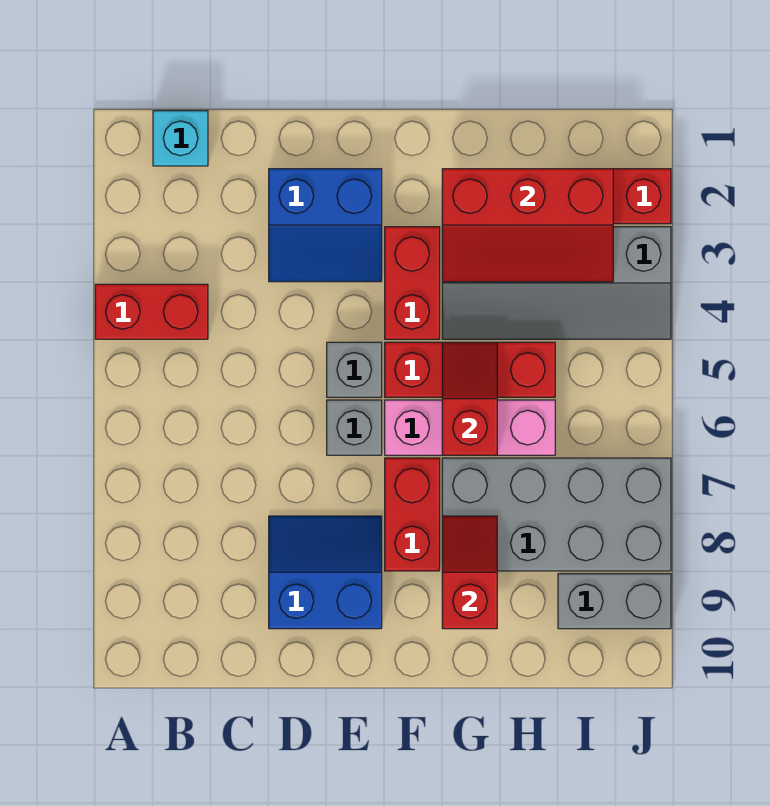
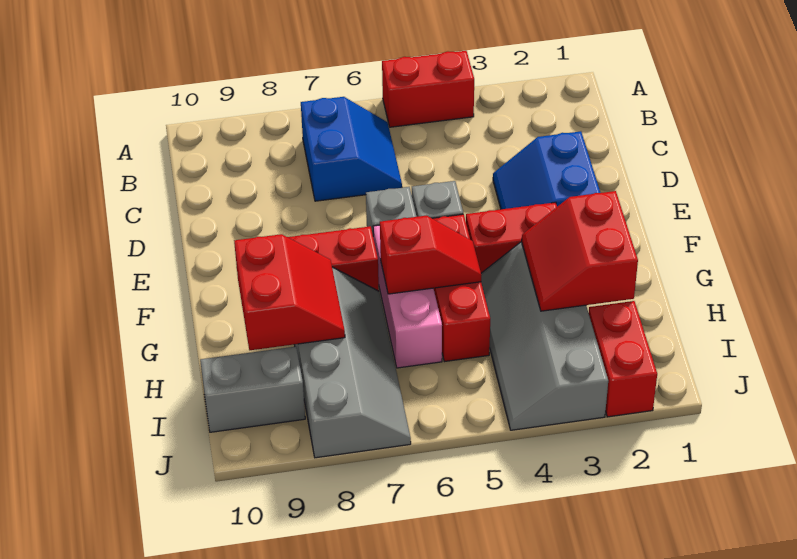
red brick A4:B4 level 1 -> red brick A4:A5 level 1
cyan brick B1 level 1 -> none
blue slope D8:E9 level 1 top 9 -> blue slope B6:C7 level 1 top 7
red slope G2:I3 level 2 top 2 -> red slope G2:H3 level 2 top 2
grey brick G7:J8 level 1 -> grey slope G7:J8 level 1 top 8
red slope G8:G9 level 2 top 9 -> red slope G8:H9 level 2 top 9
grey brick I9:J9 level 1 -> grey brick I9:I10 level 1

